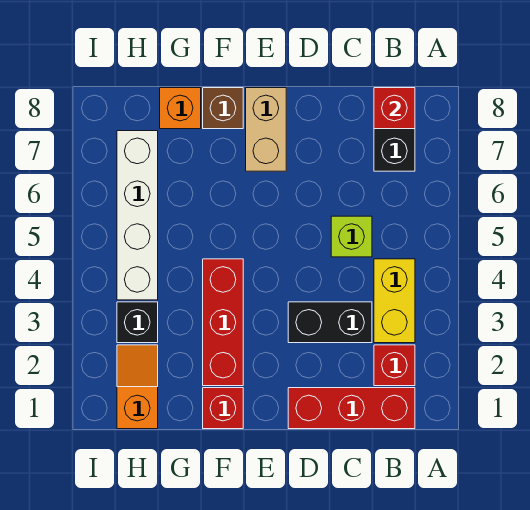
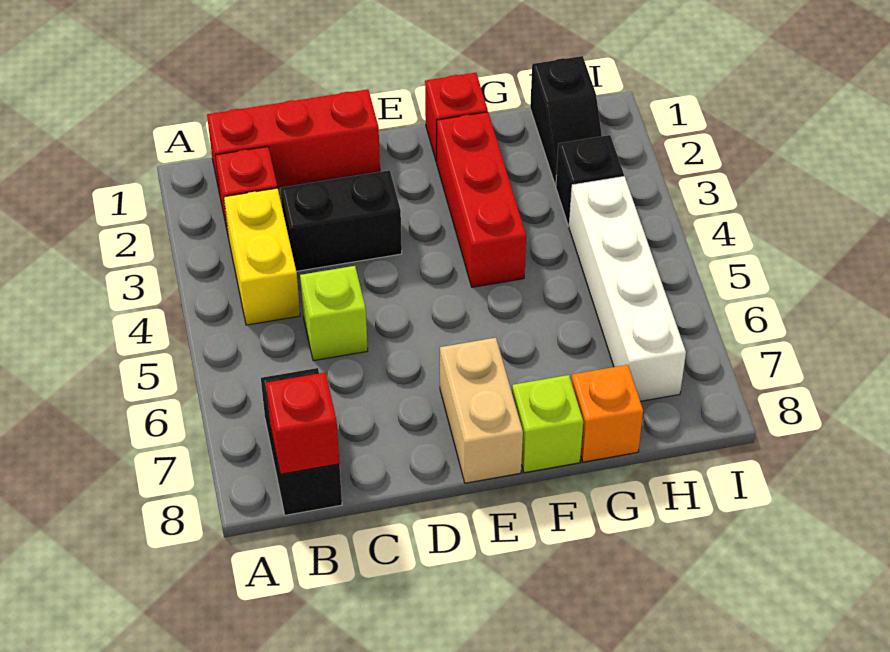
brown brick F8 level 1 -> lime brick F8 level 1
orange slope H1:H2 level 1 top 1 -> black slope H1:H2 level 1 top 1

